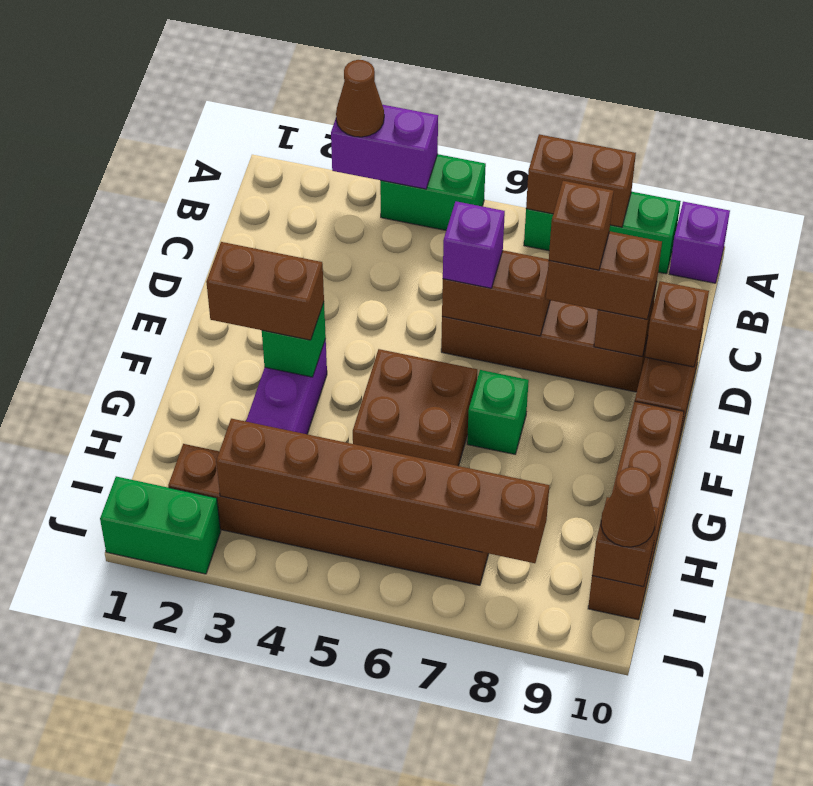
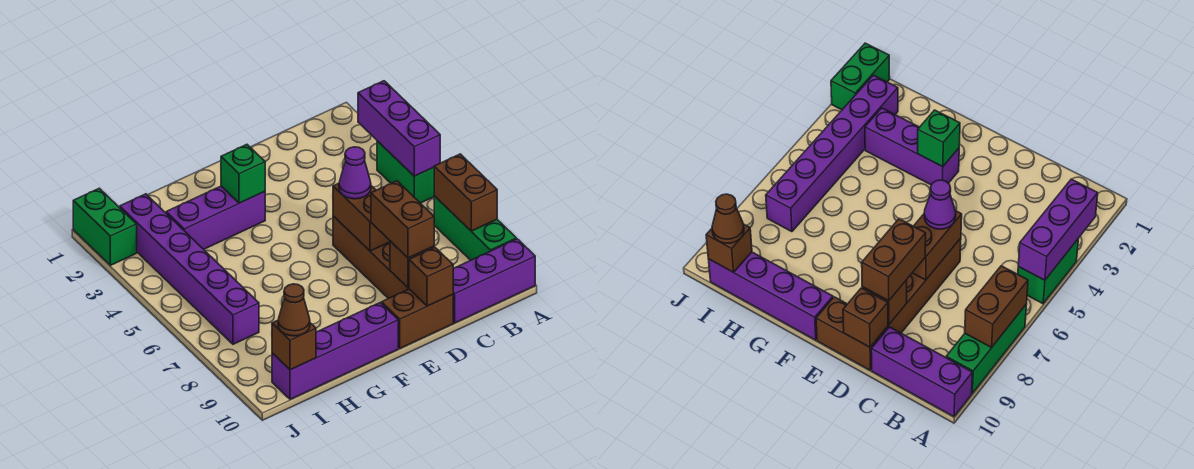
purple brick A3:A4 level 2 -> purple brick A3:A5 level 2
brown cone A3 level 3 -> none
purple brick A10 level 1 -> purple brick A10:C10 level 1
purple brick D6 level 3 -> purple cone D6 level 3
brown brick D8 level 4 -> none
brown brick F2:F3 level 3 -> none
brown brick F5:G6 level 1 -> none
green brick F7 level 1 -> none
brown brick F10:I10 level 1 -> purple brick F10:I10 level 1
brown brick I2:I7 level 1 -> purple brick I2:I7 level 1
brown brick I3:I8 level 2 -> none

